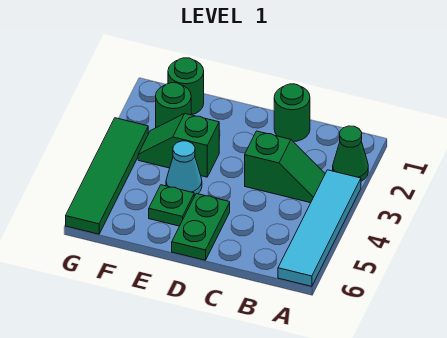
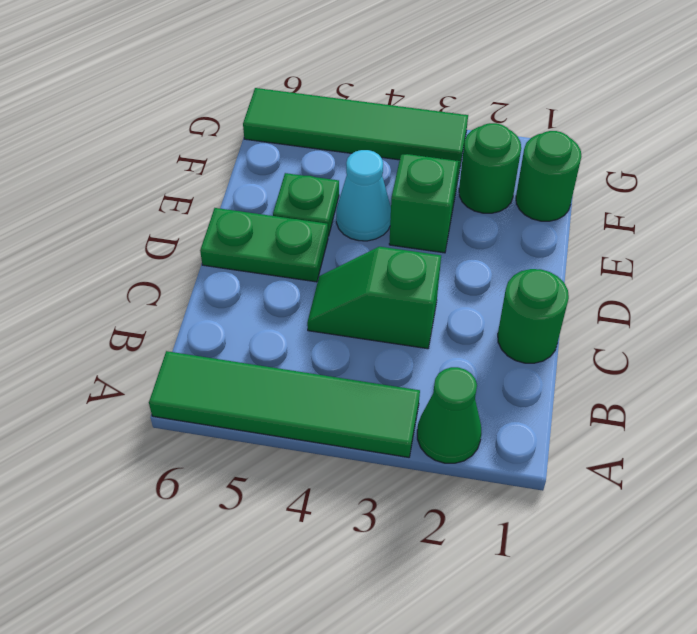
cyan tile A3:A6 level 1 -> green tile A3:A6 level 1
green slope B3:C3 level 1 top C -> green slope C3:C4 level 1 top 3

